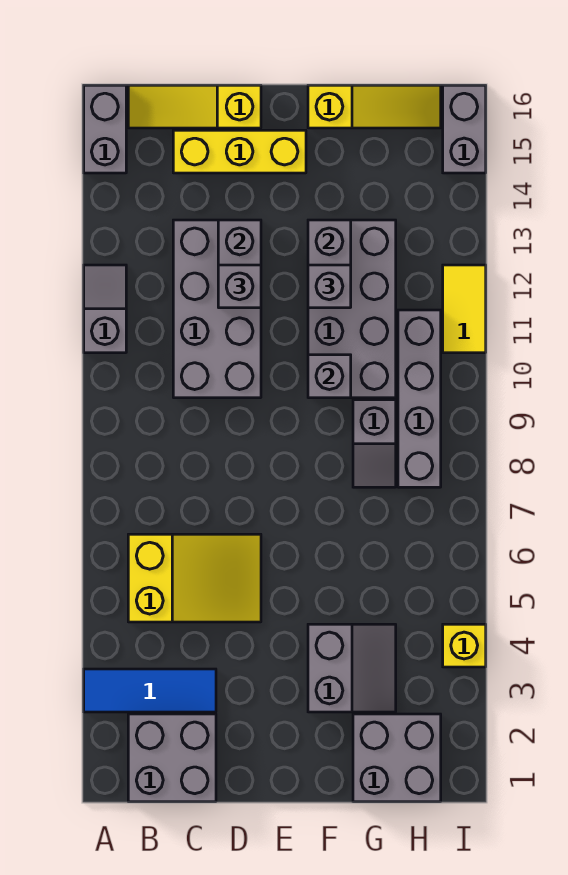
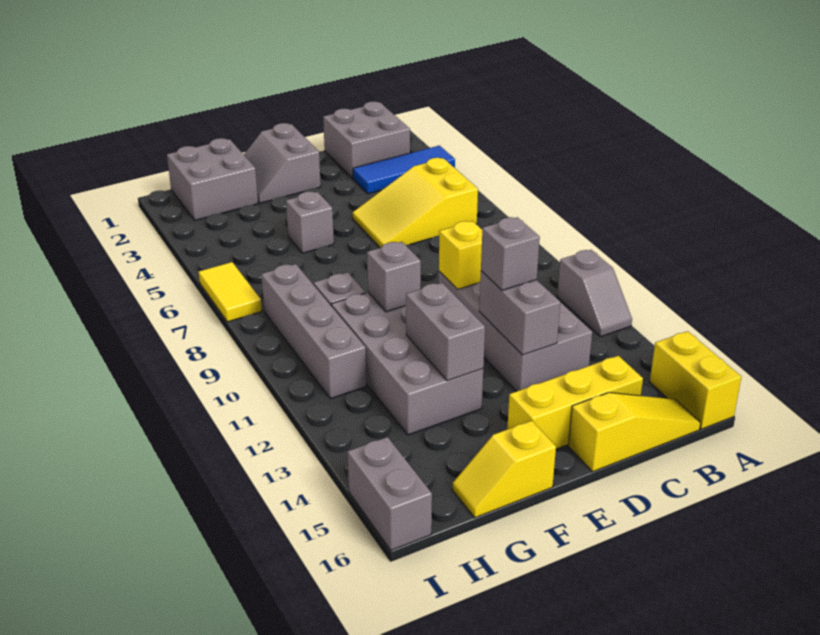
grey brick A15:A16 level 1 -> yellow brick A15:A16 level 1
grey slope F3:G4 level 1 top F -> grey slope E1:F2 level 1 top E
grey brick F12 level 3 -> grey brick F5 level 1
yellow slope F16:H16 level 1 top F -> yellow slope F16:G16 level 1 top F
yellow brick I4 level 1 -> yellow brick D10 level 2
yellow tile I11:I12 level 1 -> yellow tile I6:I7 level 1

